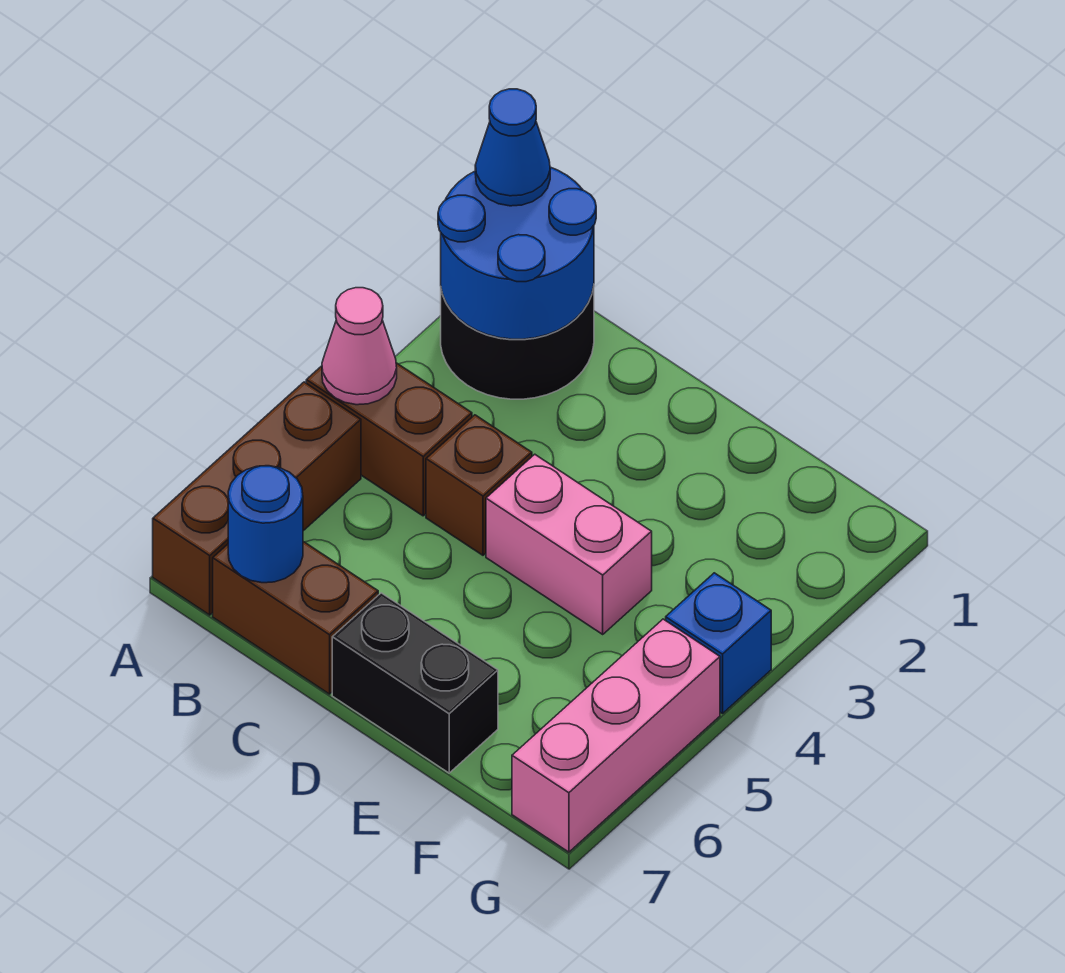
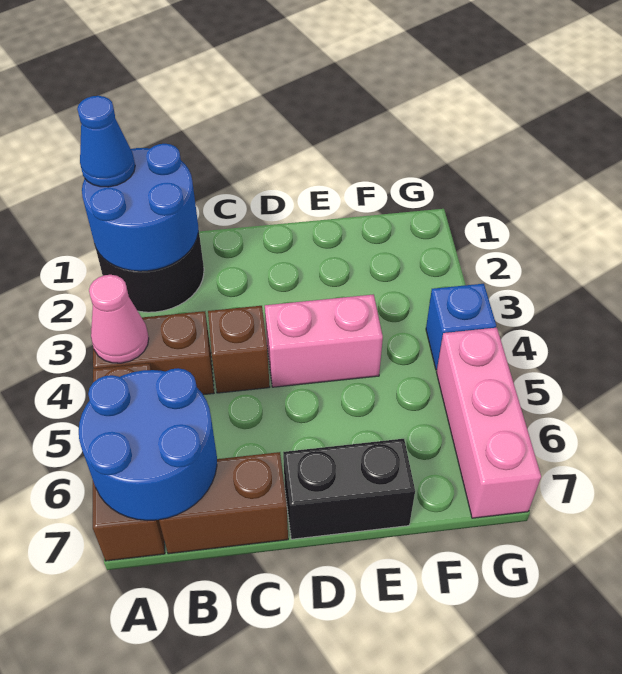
blue round brick B7 level 2 -> blue round brick A6:B7 level 2

